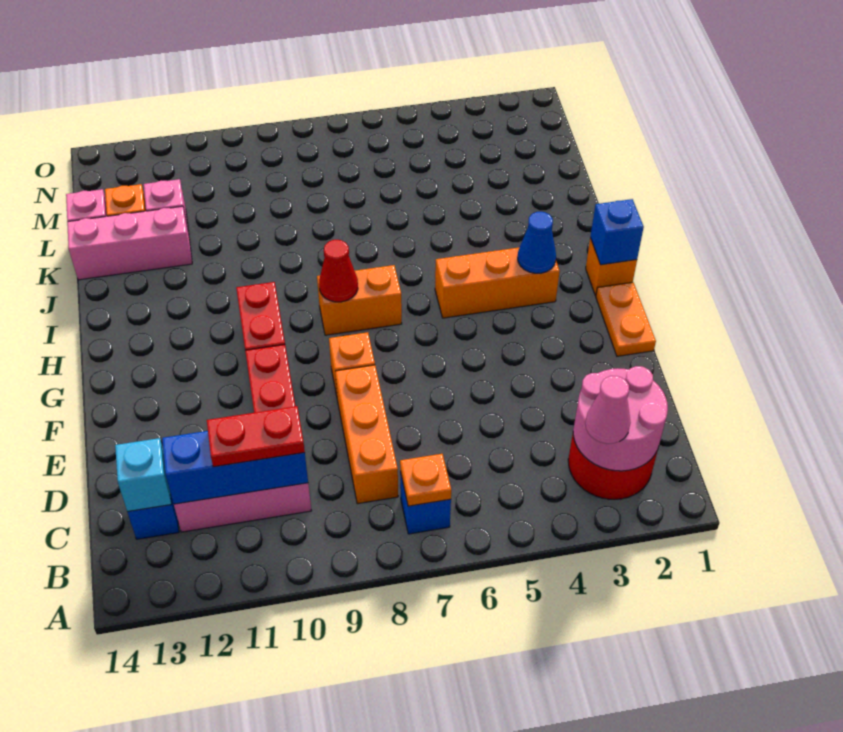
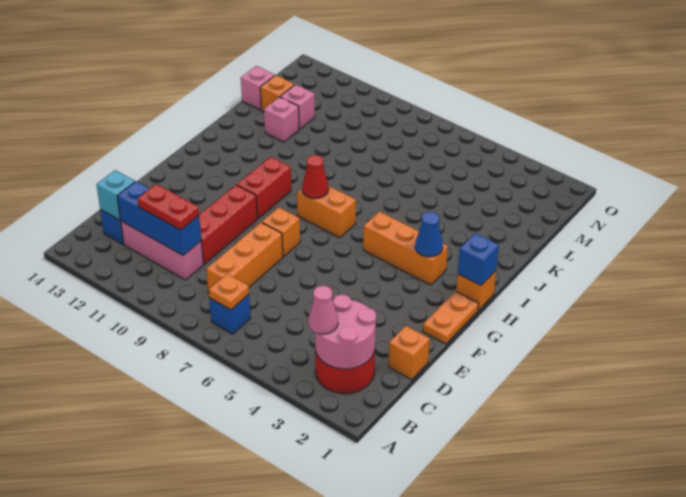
none -> orange brick D1 level 1
pink brick K12:K14 level 1 -> pink brick K12 level 1

